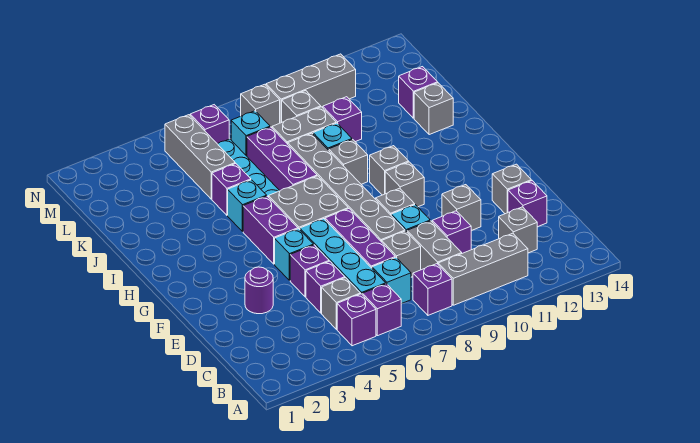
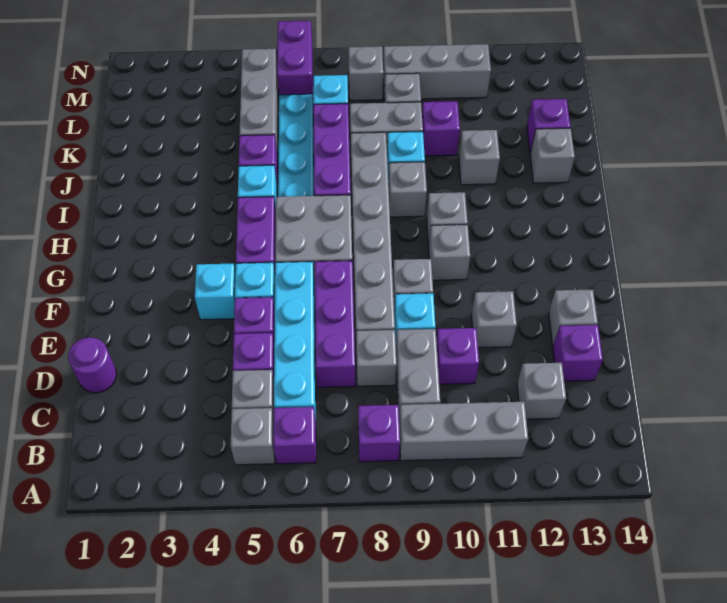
purple brick B5 level 1 -> grey brick B5 level 1
cyan brick C7 level 1 -> cyan brick F4 level 1
purple round brick E3 level 1 -> purple round brick D1 level 1
none -> grey brick J11 level 1
purple brick M6 level 1 -> purple brick M6:N6 level 1

